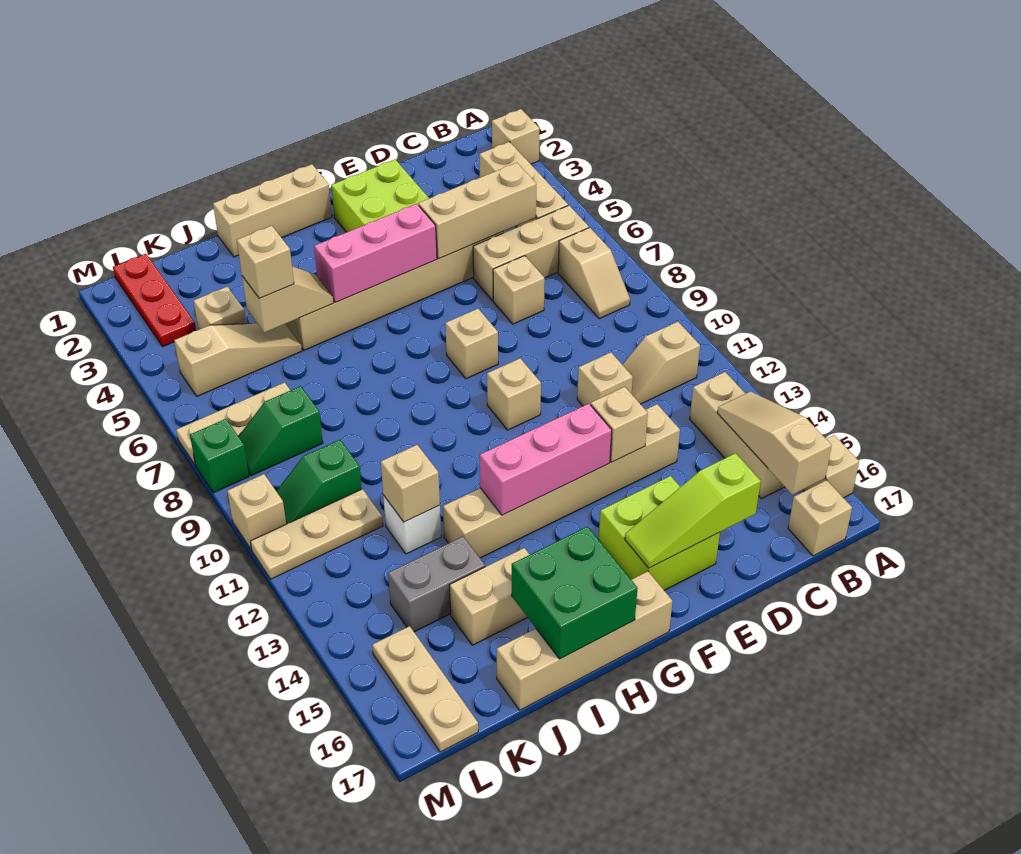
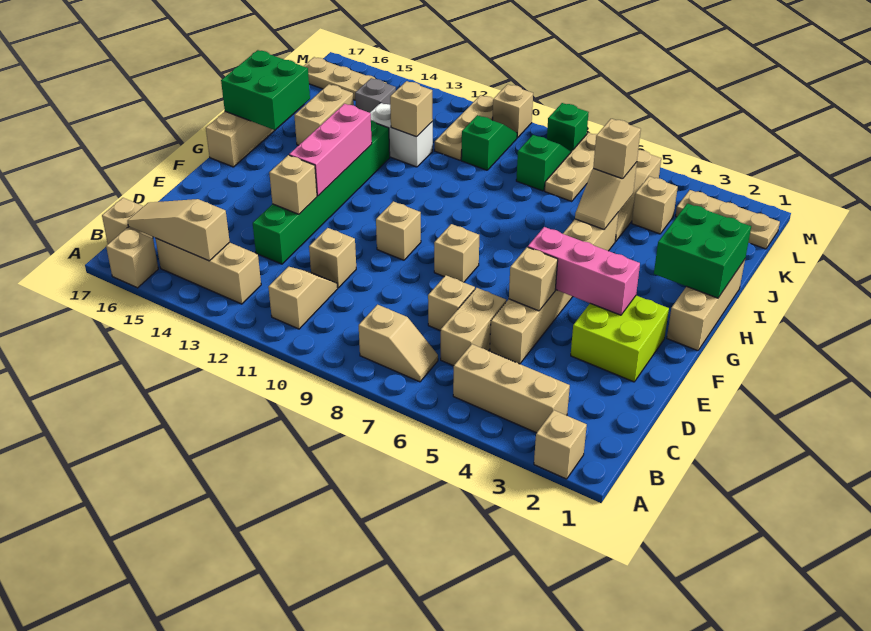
tan brick B6:D6 level 1 -> tan brick C6:D6 level 1
tan slope B7:B8 level 1 top 7 -> tan slope B7:B8 level 1 top 8
tan slope B14:B16 level 2 top 16 -> tan slope B14:B16 level 2 top 14
tan brick C5:E5 level 2 -> tan brick E5 level 2
tan brick D13:I13 level 1 -> green brick D13:I13 level 1
lime slope D16:F16 level 2 top D -> none
lime brick E15:F16 level 1 -> none
pink brick F5:H5 level 2 -> pink brick F3:F5 level 2
none -> green brick H1:I2 level 2
white brick J12 level 1 -> white brick J12:J13 level 1
grey brick J14:K14 level 1 -> grey brick K14 level 1
red plate L1:L3 level 1 -> tan plate L1:L3 level 1

